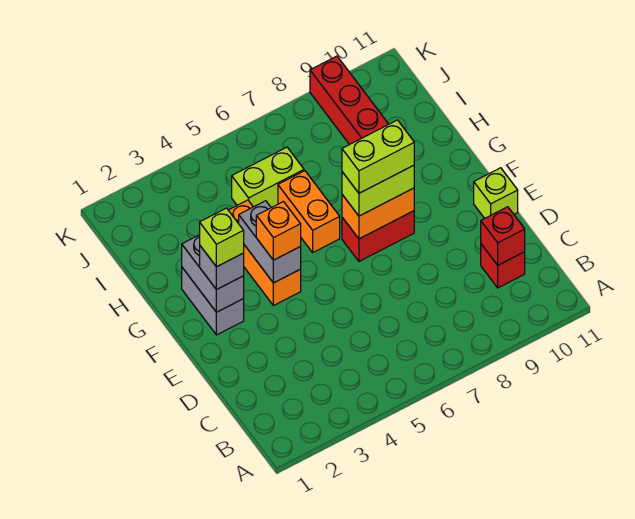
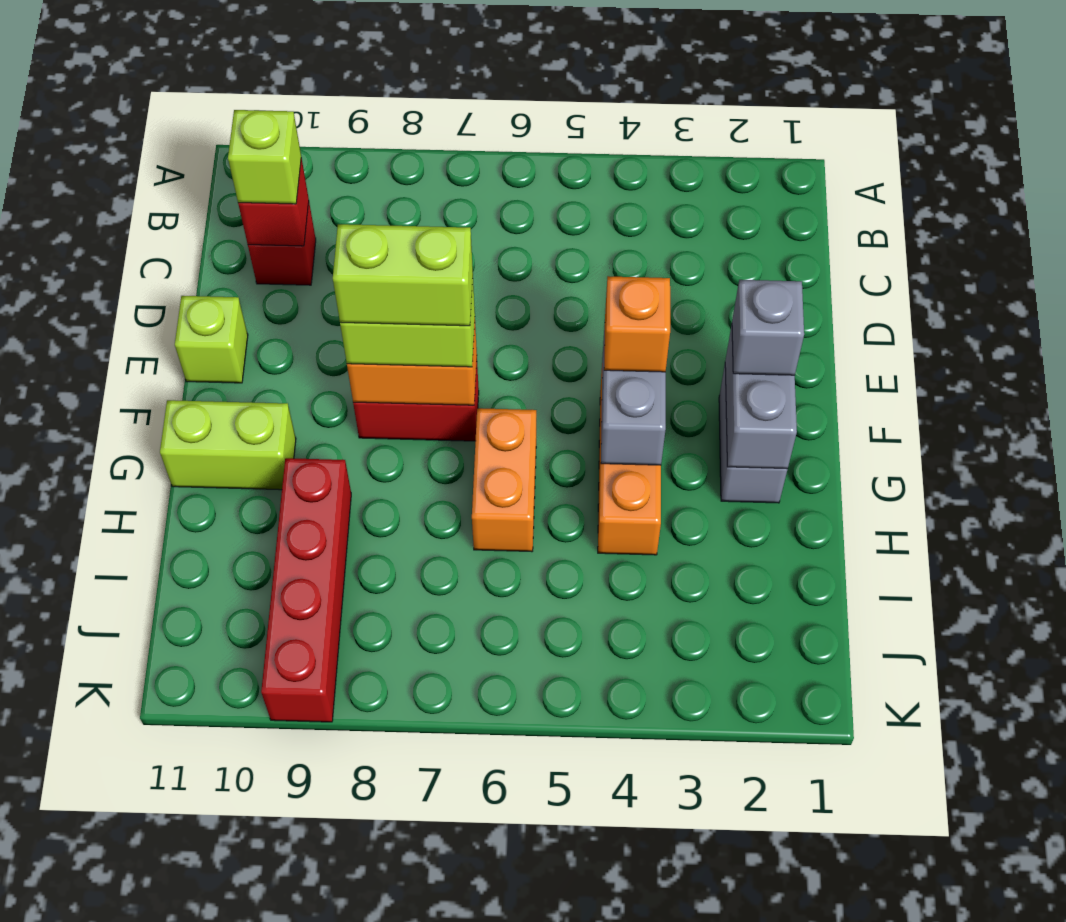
lime brick F2 level 4 -> lime brick C10 level 3
lime brick I5:I6 level 1 -> lime brick G10:G11 level 1

